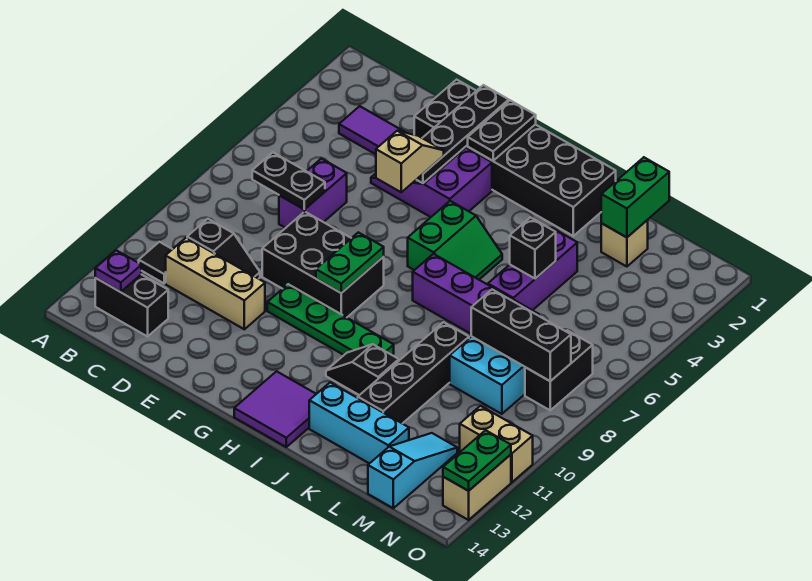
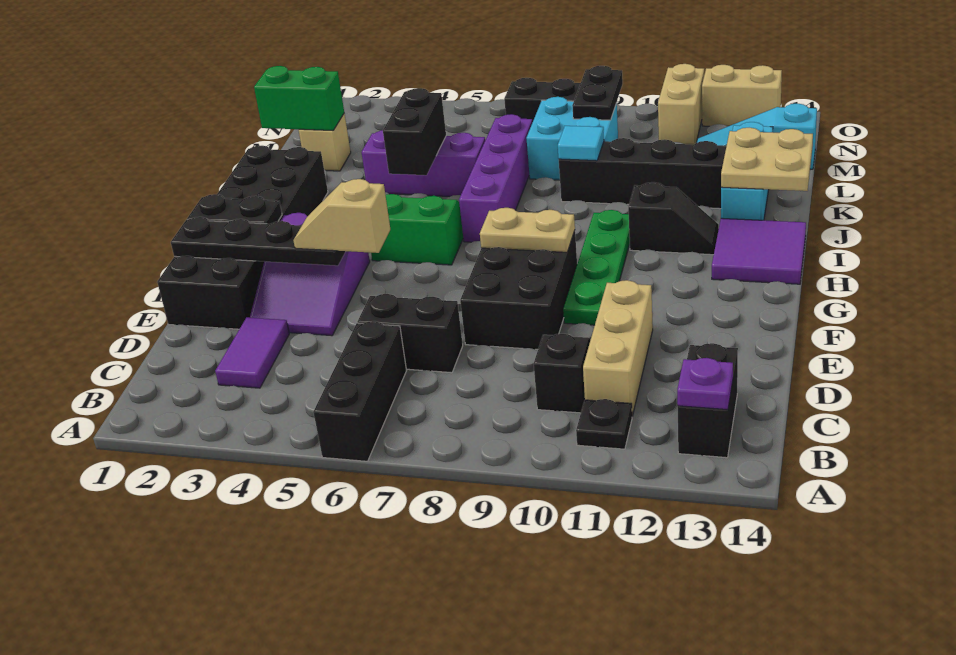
black tile B11 level 1 -> black plate B11 level 1
black plate C7:D7 level 2 -> black plate M9:N9 level 2
purple brick D6:D7 level 1 -> black brick D6:D7 level 1
green plate G8:G9 level 2 -> tan plate G8:G9 level 2
black slope I11:J11 level 1 top J -> black slope I11:I12 level 1 top 11
none -> tan plate J13:K14 level 2
black brick K5 level 2 -> black brick J5:K5 level 2
none -> cyan tile K9 level 2
black brick L8:N8 level 2 -> black brick A6:C6 level 1
green plate O12:O13 level 2 -> none

